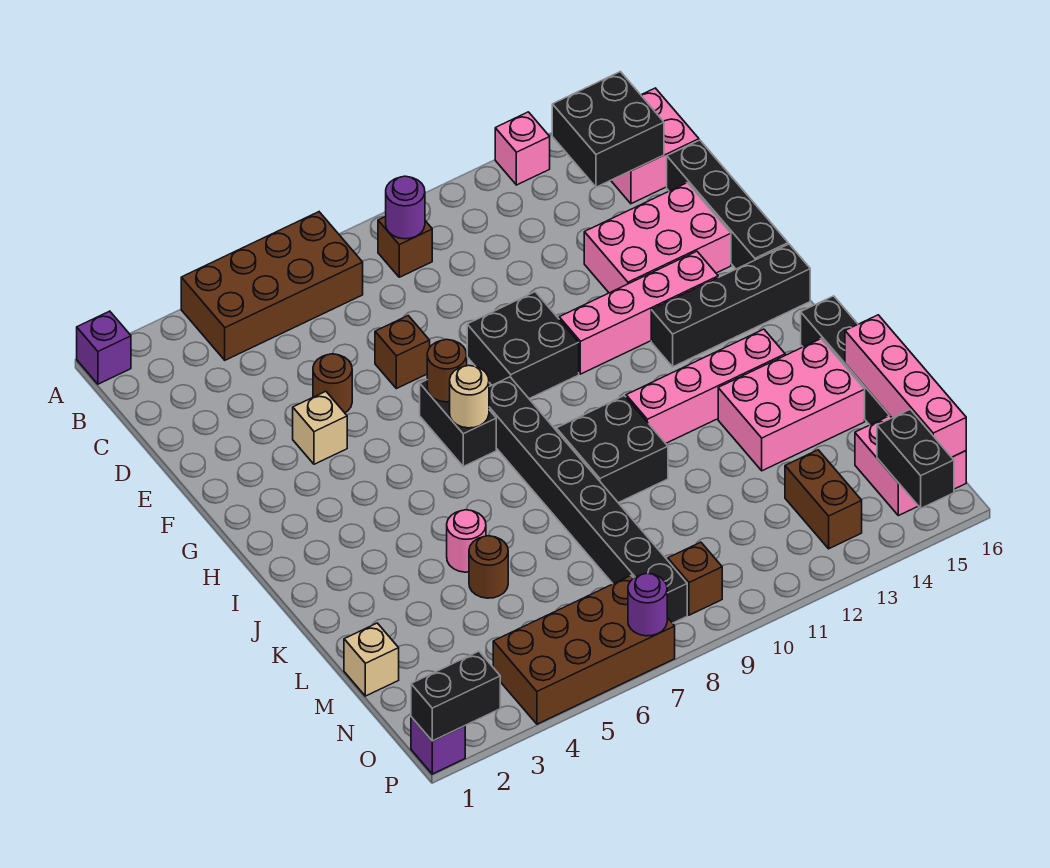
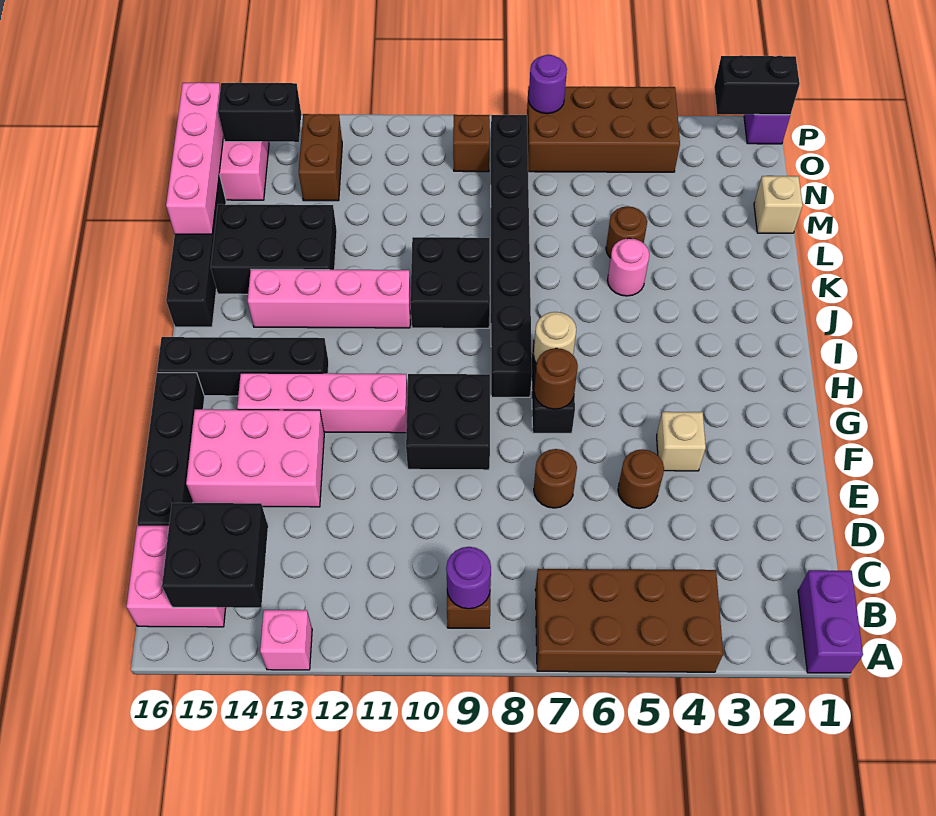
purple brick A1 level 1 -> purple brick A1:B1 level 1
brown brick E7 level 1 -> brown round brick E7 level 1
pink brick K13:L15 level 1 -> black brick K13:L15 level 1
black brick O15:P15 level 2 -> black brick O14:O15 level 2

